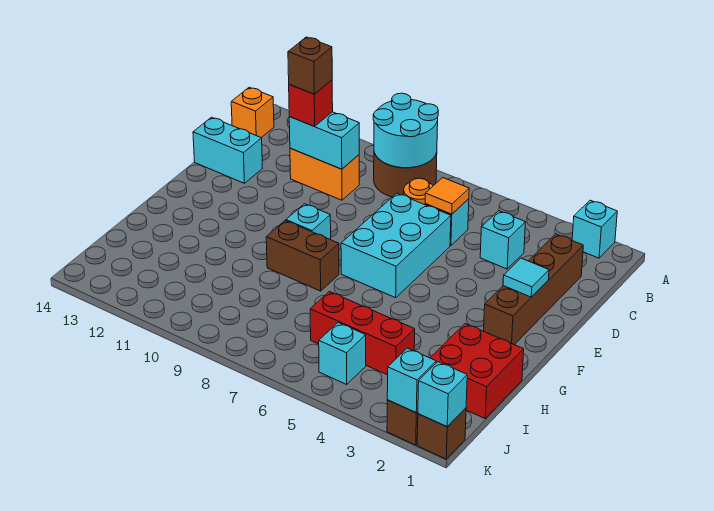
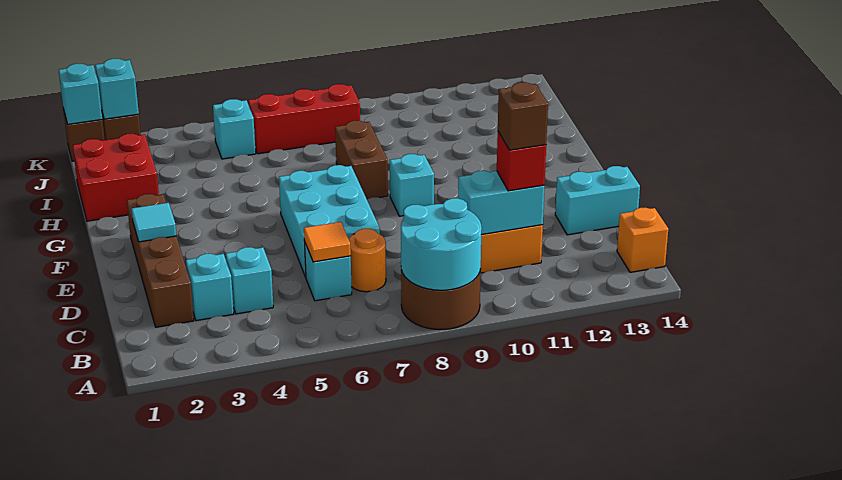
cyan brick A2 level 1 -> cyan brick C3 level 1
brown brick G8:G9 level 1 -> brown brick G8:H8 level 1
red brick I4:I6 level 1 -> red brick J6:J8 level 1

